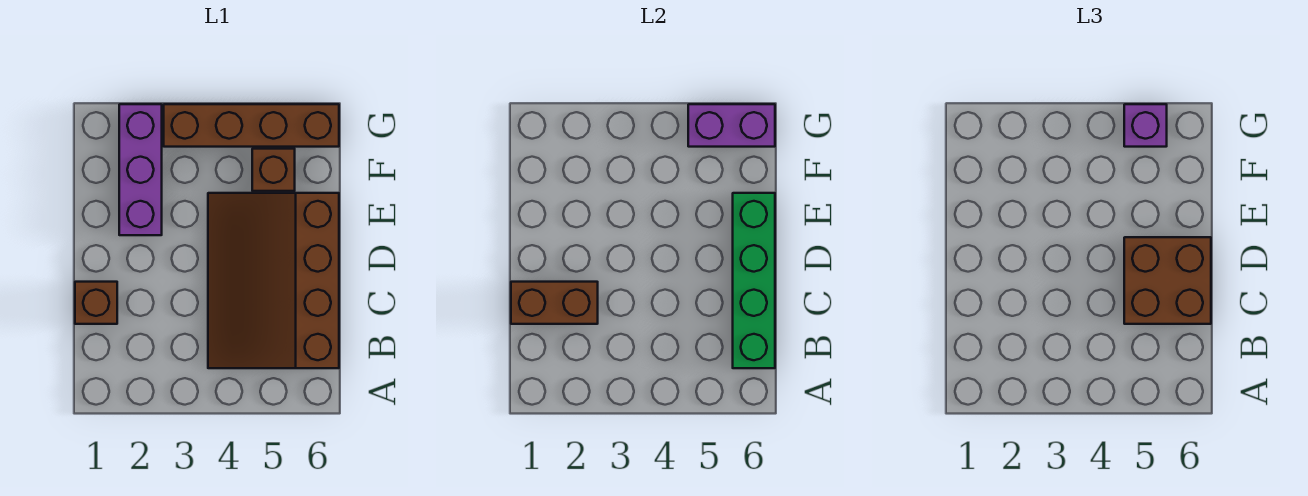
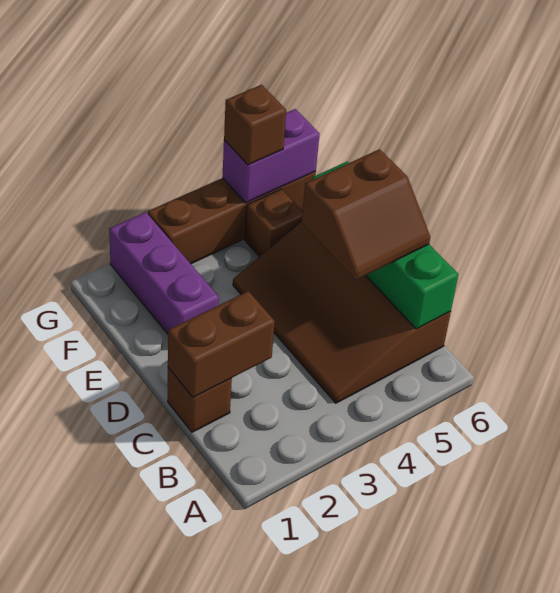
brown brick C5:D6 level 3 -> brown slope C5:D6 level 3 top D
purple brick G5 level 3 -> brown brick G5 level 3

